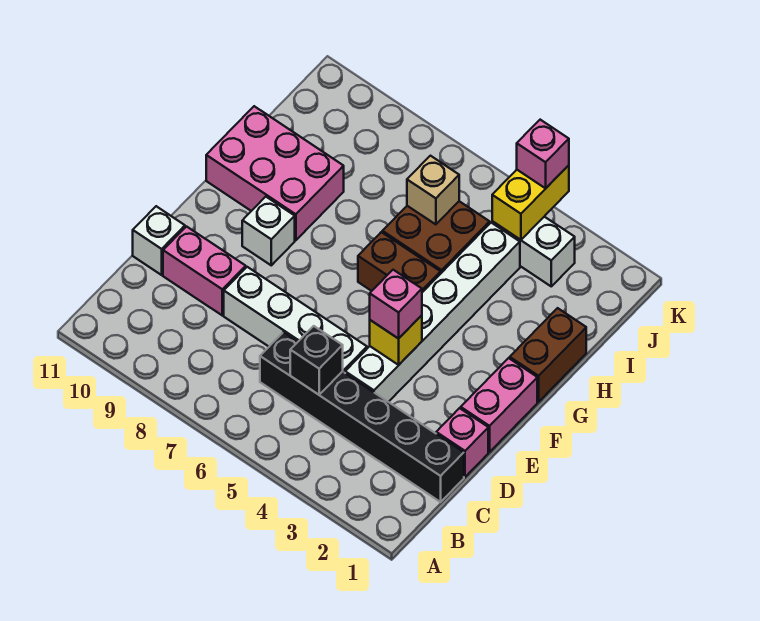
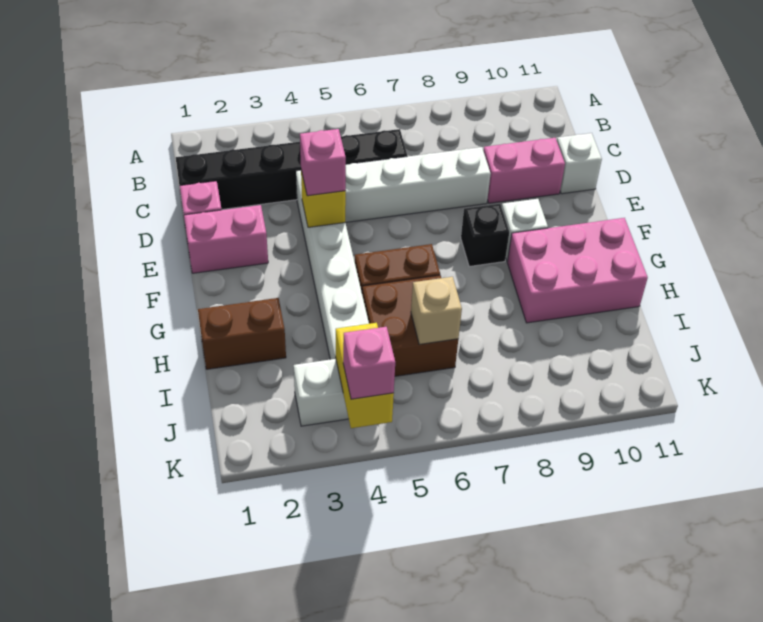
black brick C5 level 2 -> black brick F8 level 1
pink brick E1:F1 level 1 -> pink brick E1:E2 level 1
brown brick G1:H1 level 1 -> brown brick H1:H2 level 1

